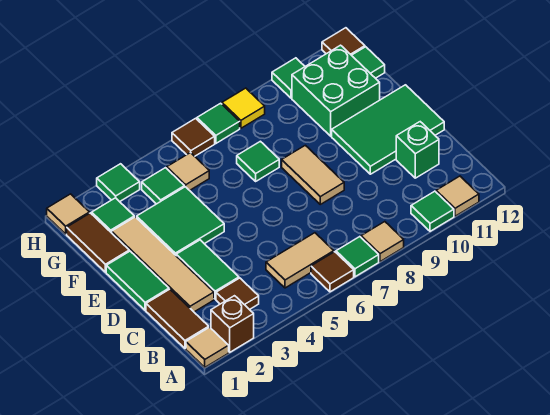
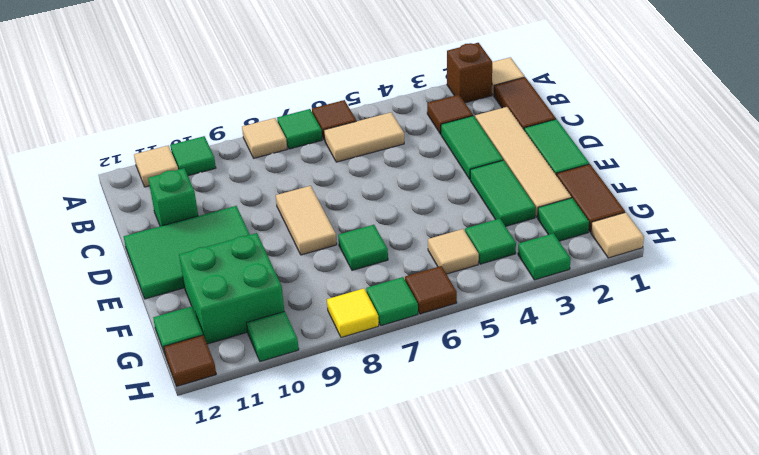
green tile E3:F4 level 1 -> green tile E3:F3 level 1

